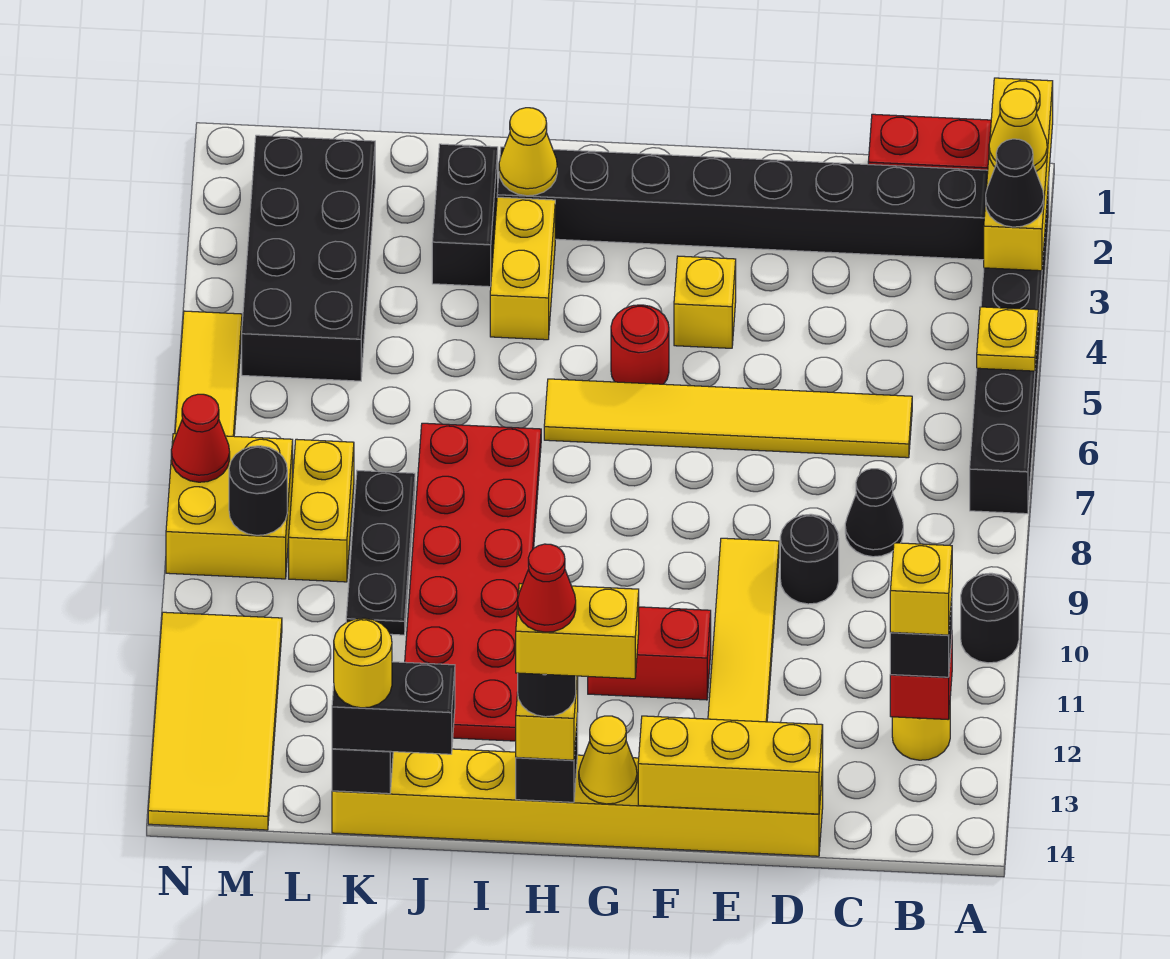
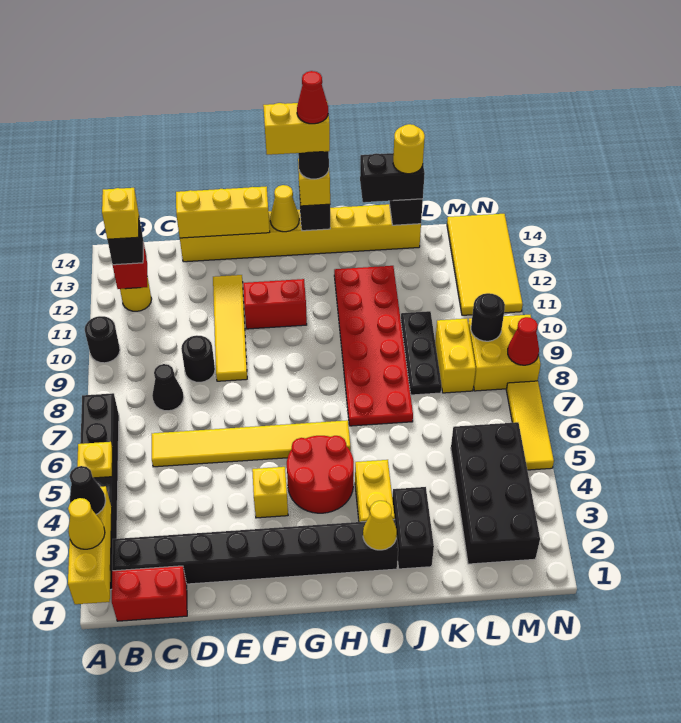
red round brick G5 level 1 -> red round brick G4:H5 level 1

